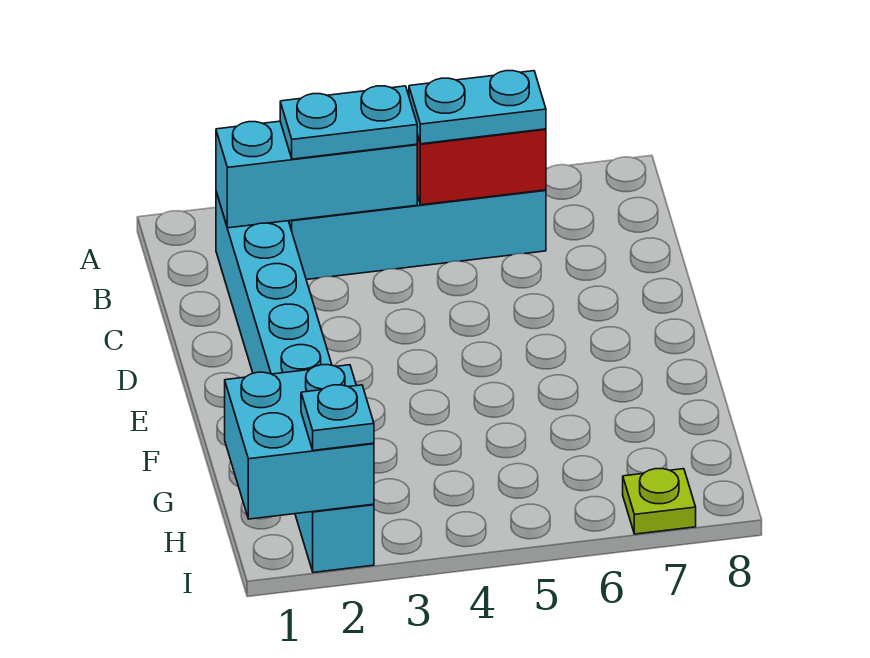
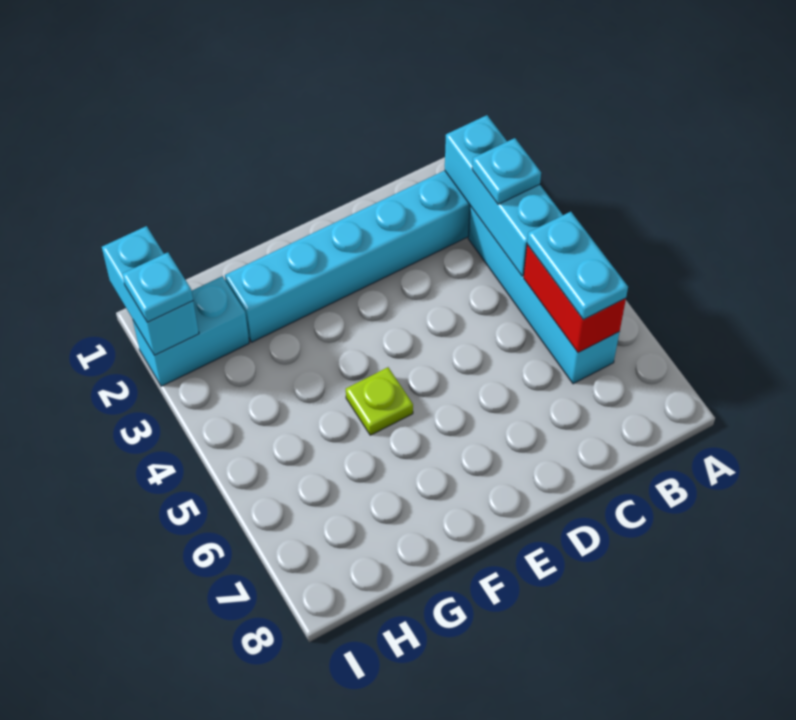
cyan plate B3:B4 level 3 -> cyan plate B3 level 3
cyan brick H1:I2 level 2 -> cyan brick I1:I2 level 2
lime plate I7 level 1 -> lime plate F5 level 1

